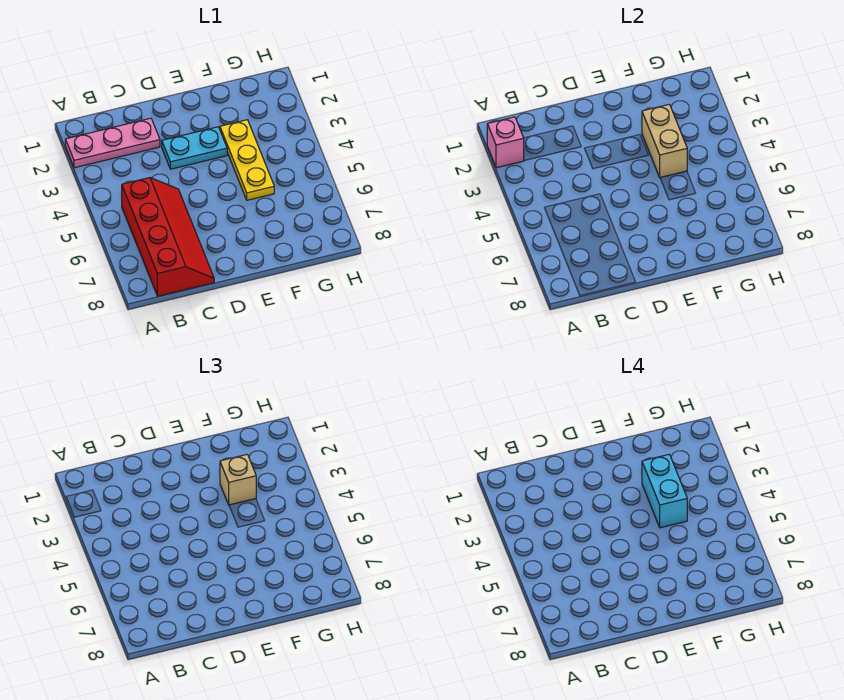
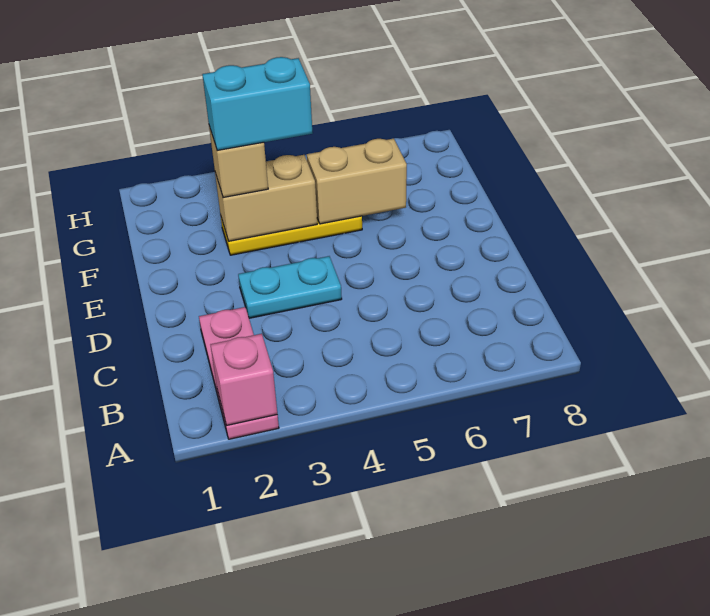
red slope B5:C8 level 1 top B -> none
cyan plate D3:E3 level 1 -> cyan plate D3:D4 level 1
none -> tan brick F5:F6 level 2

